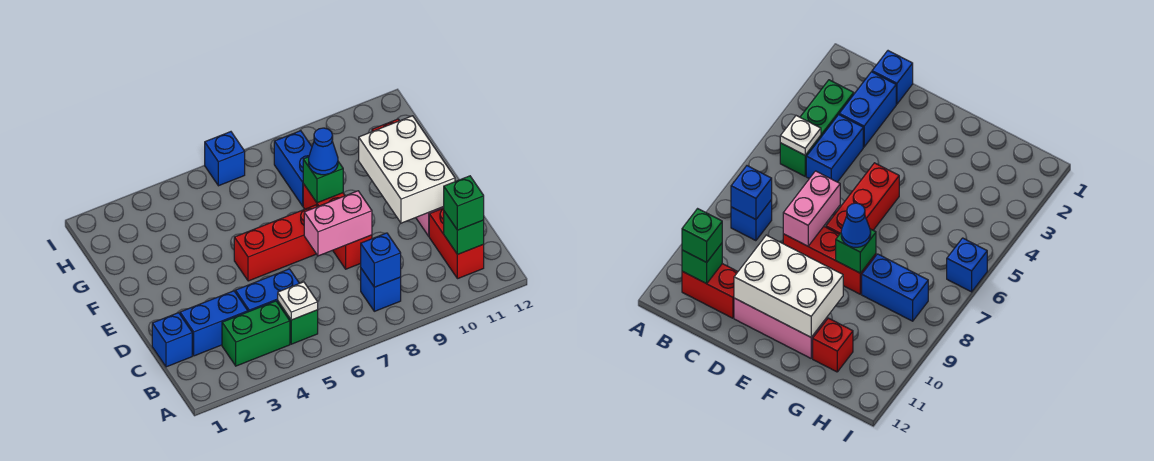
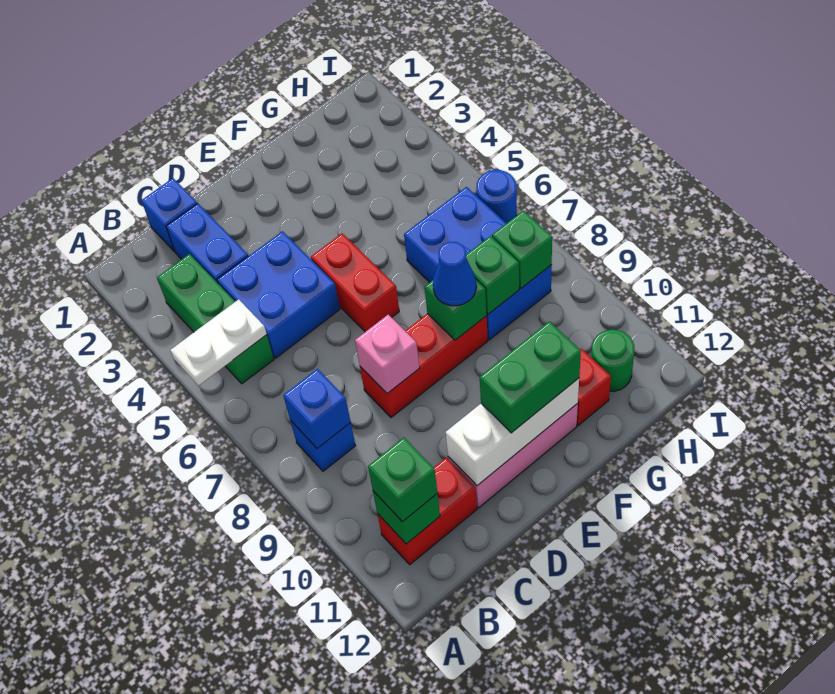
white plate B5 level 2 -> white plate A5:B5 level 2
blue brick C4:C5 level 1 -> blue brick C4:D5 level 1
pink brick D7:D8 level 2 -> pink brick D8 level 2
white brick D10:F11 level 2 -> white brick D11:F11 level 2
red brick E5:E7 level 1 -> red brick E5:E6 level 1
none -> green brick E11:F11 level 3
blue brick G8:H8 level 1 -> blue brick G6:H8 level 1
none -> green brick G8 level 2
none -> green brick H8 level 2
none -> green round brick H11 level 1
blue brick I6 level 1 -> blue round brick I6 level 1

